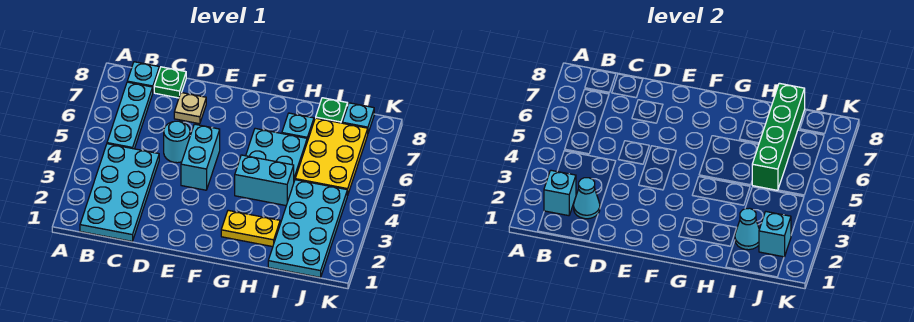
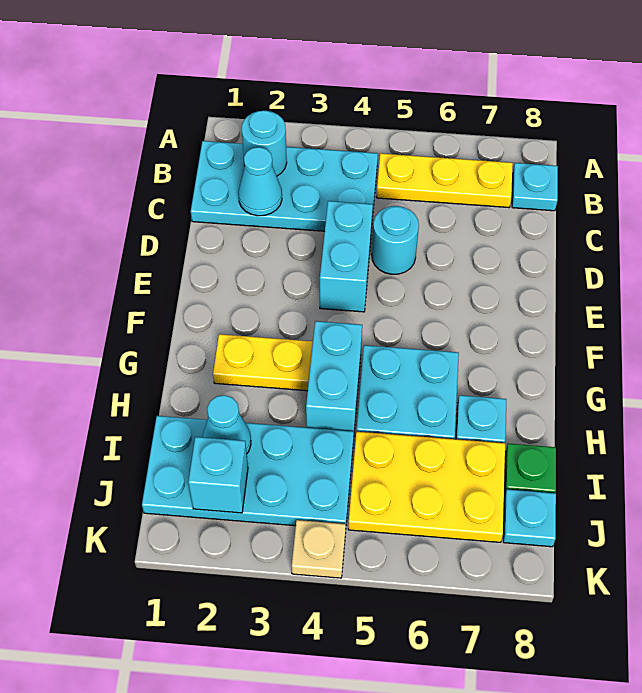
cyan brick B2 level 2 -> cyan round brick B2 level 2
cyan plate B5:B7 level 1 -> yellow plate B5:B7 level 1
green plate C8 level 1 -> none
tan plate D7 level 1 -> tan plate K4 level 1
cyan brick E4:E5 level 1 -> cyan brick D4:E4 level 1
yellow plate G2:H2 level 1 -> yellow plate G2:G3 level 1
green brick I5:I8 level 2 -> none

